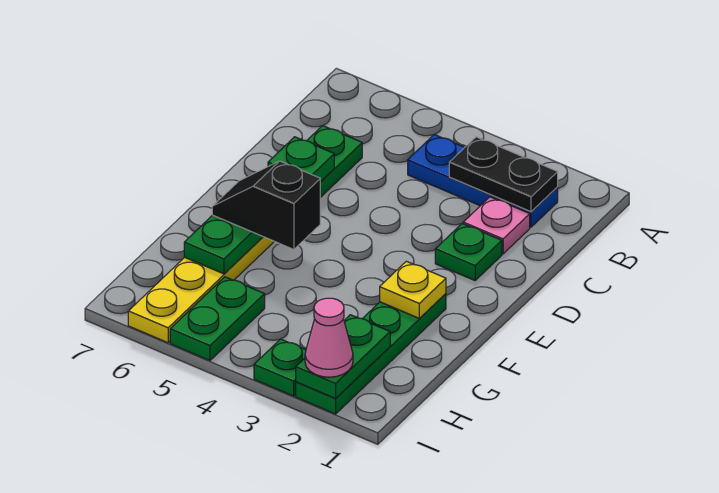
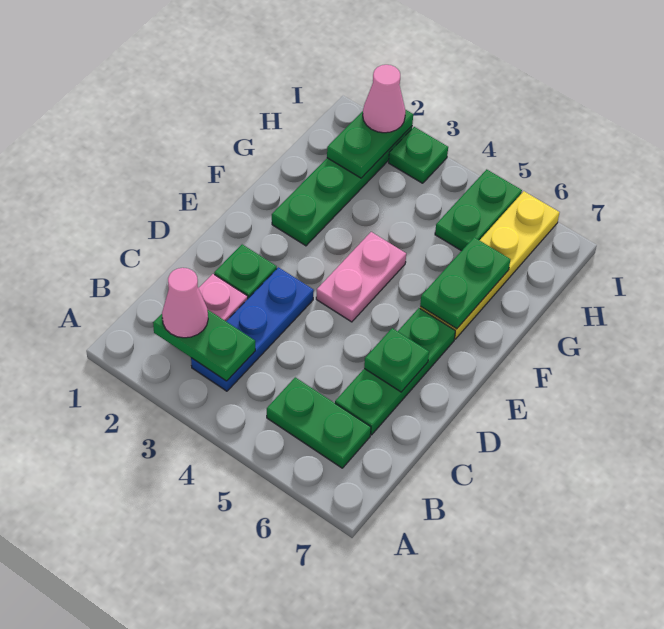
blue plate B2:B4 level 1 -> blue plate B3:D3 level 1
black plate B2:B3 level 2 -> green plate B2:B3 level 2
none -> pink cone B2 level 3
none -> green plate B5:B6 level 1
none -> pink plate E4:F4 level 1
yellow plate F2 level 2 -> none
black slope F5:F6 level 3 top 5 -> none

